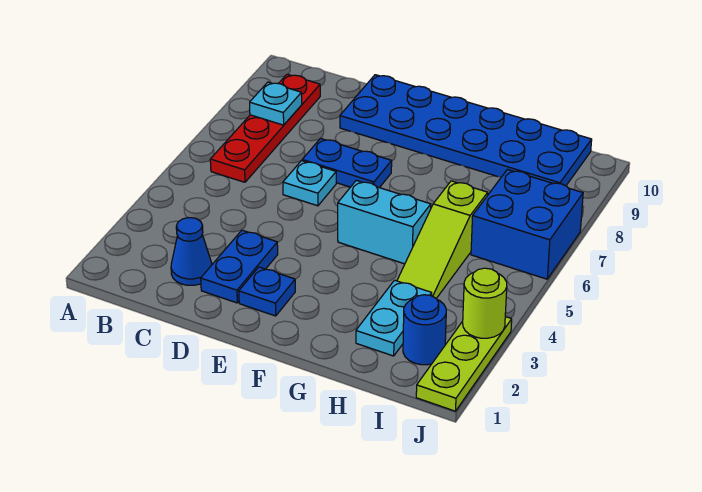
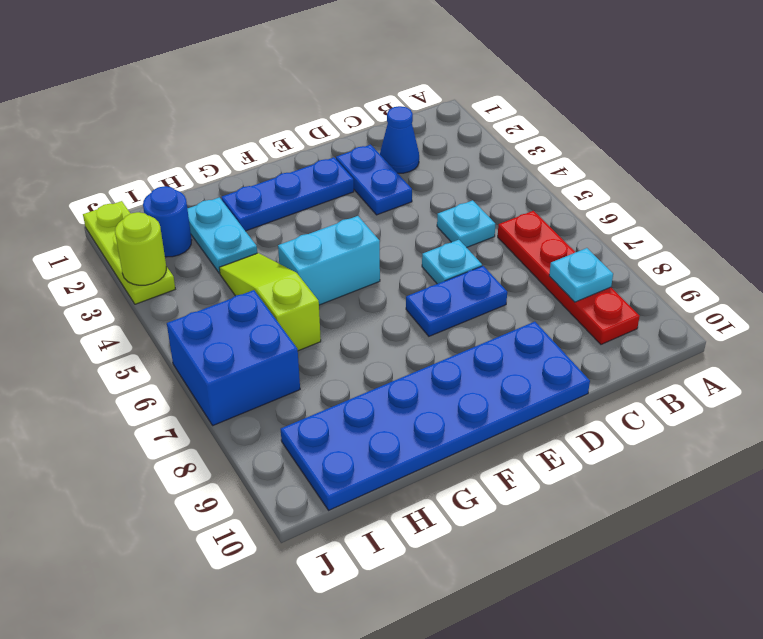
none -> cyan plate C5 level 1
blue plate E2 level 1 -> blue plate E2:G2 level 1

